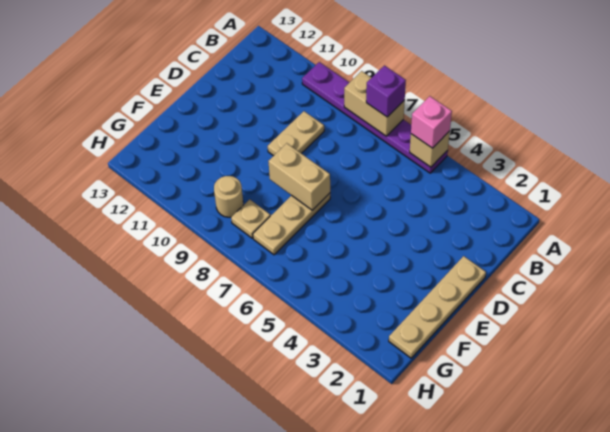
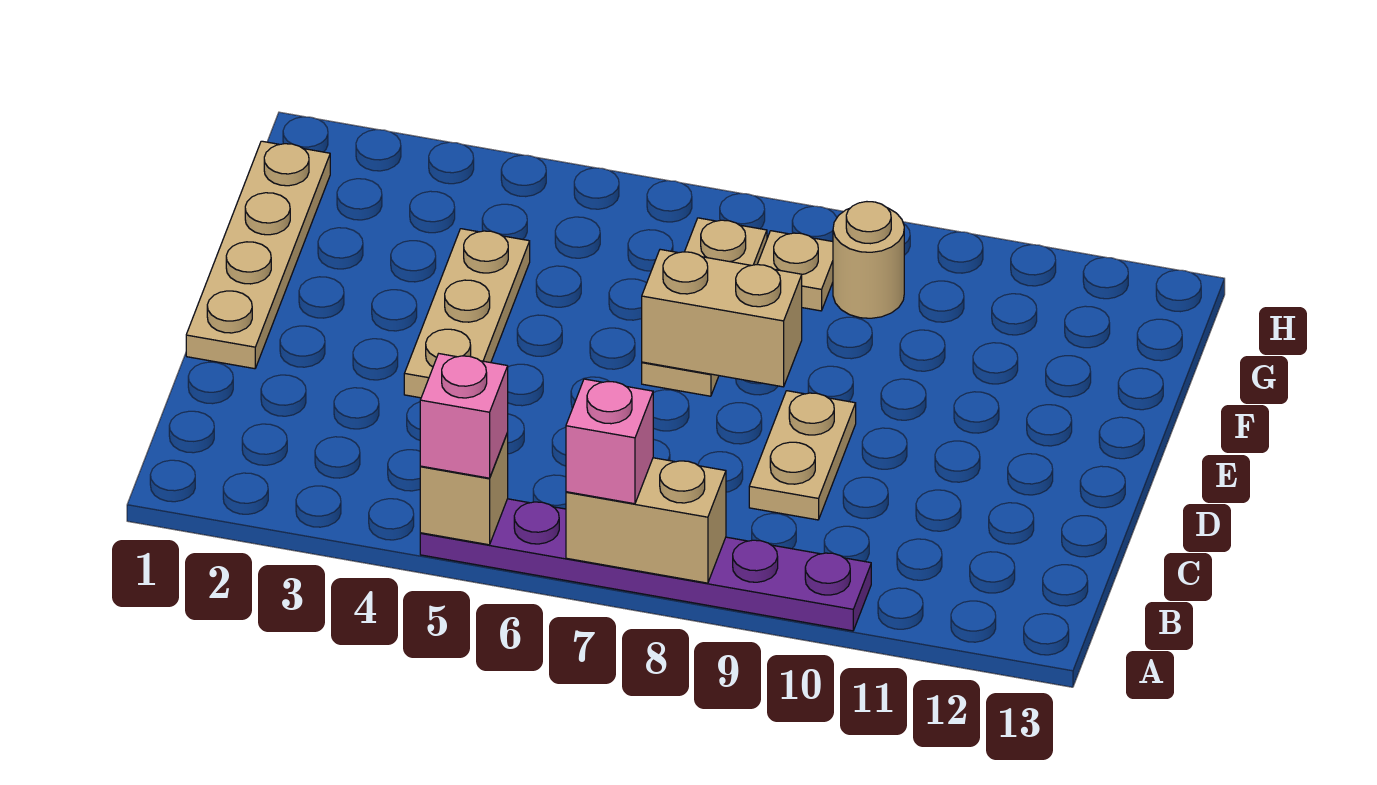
purple brick A7 level 3 -> pink brick A7 level 3
none -> tan plate D4:F4 level 1

